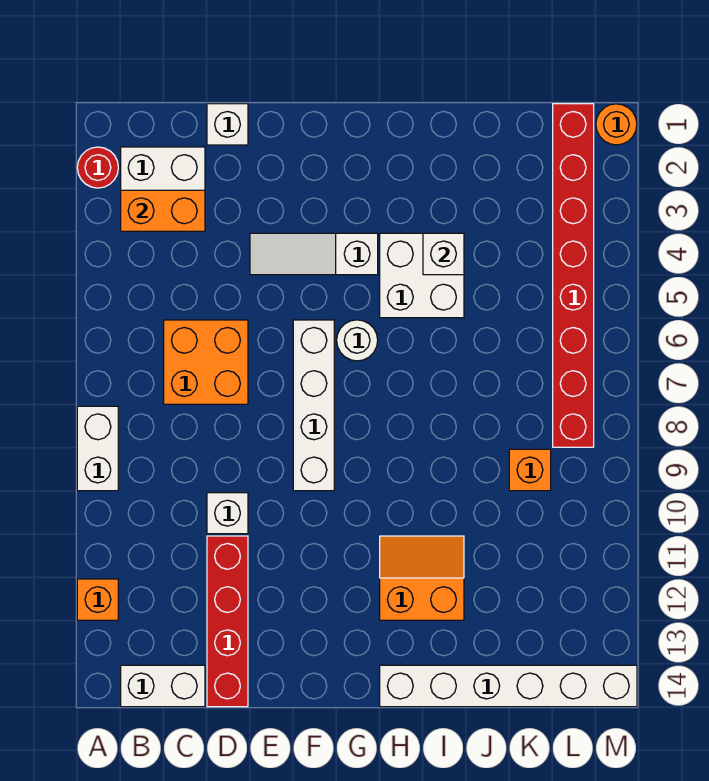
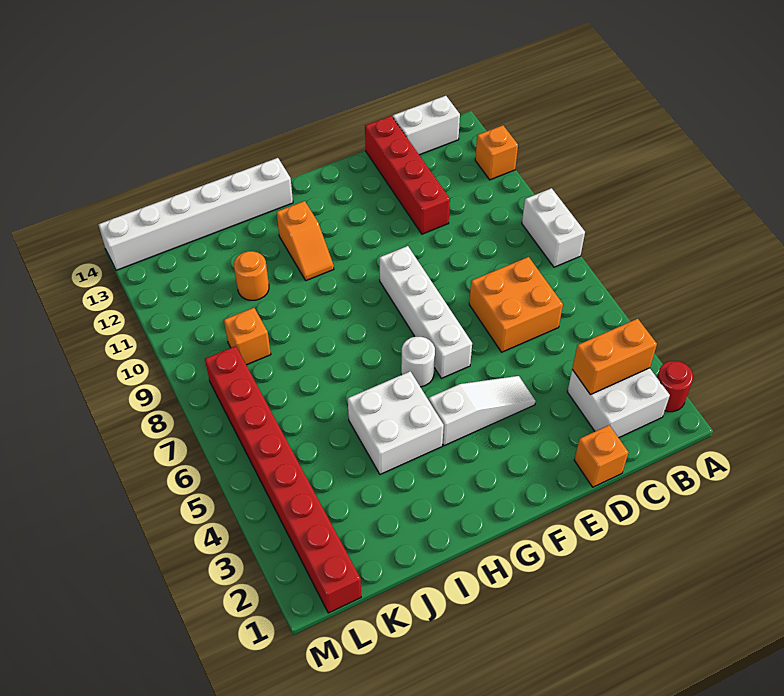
white brick D1 level 1 -> orange brick D1 level 1
white brick D10 level 1 -> none
orange slope H11:I12 level 1 top 12 -> orange slope H11:H12 level 1 top 12
white brick I4 level 2 -> none
orange round brick M1 level 1 -> orange round brick J11 level 1

